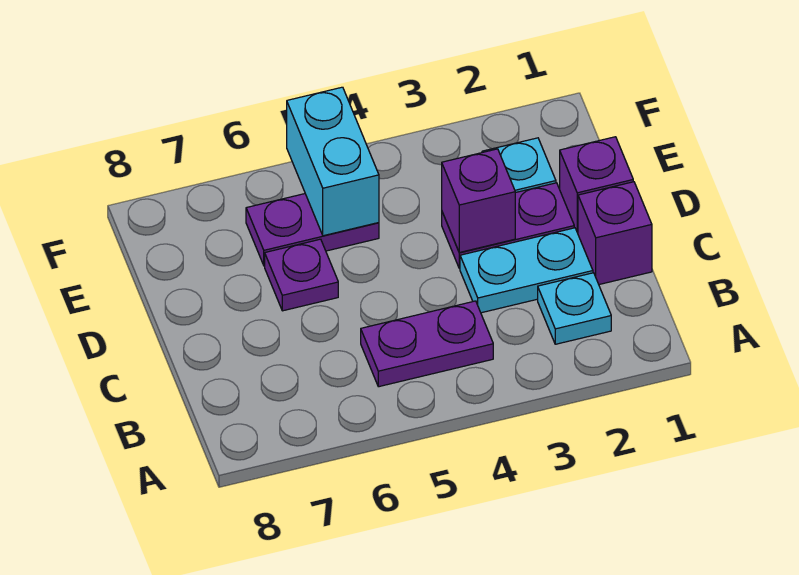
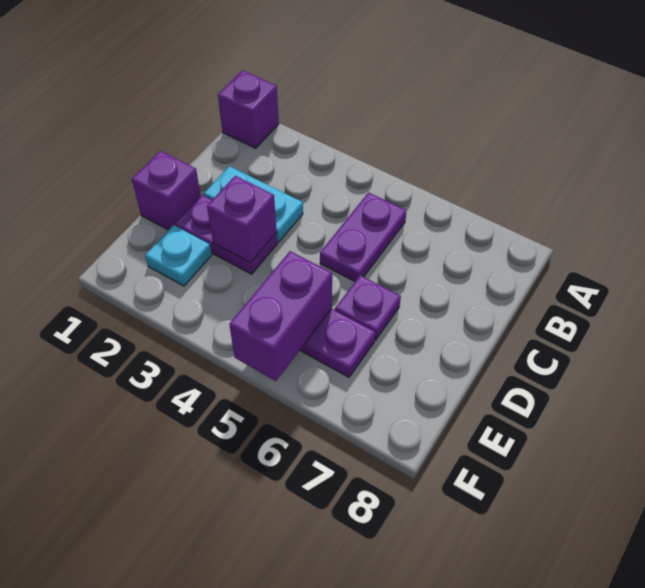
cyan plate B2 level 1 -> none
purple plate B4:B5 level 1 -> purple plate B5:C5 level 1
purple brick C1 level 1 -> purple brick A1 level 1
cyan brick E5:F5 level 2 -> purple brick E5:F5 level 2

